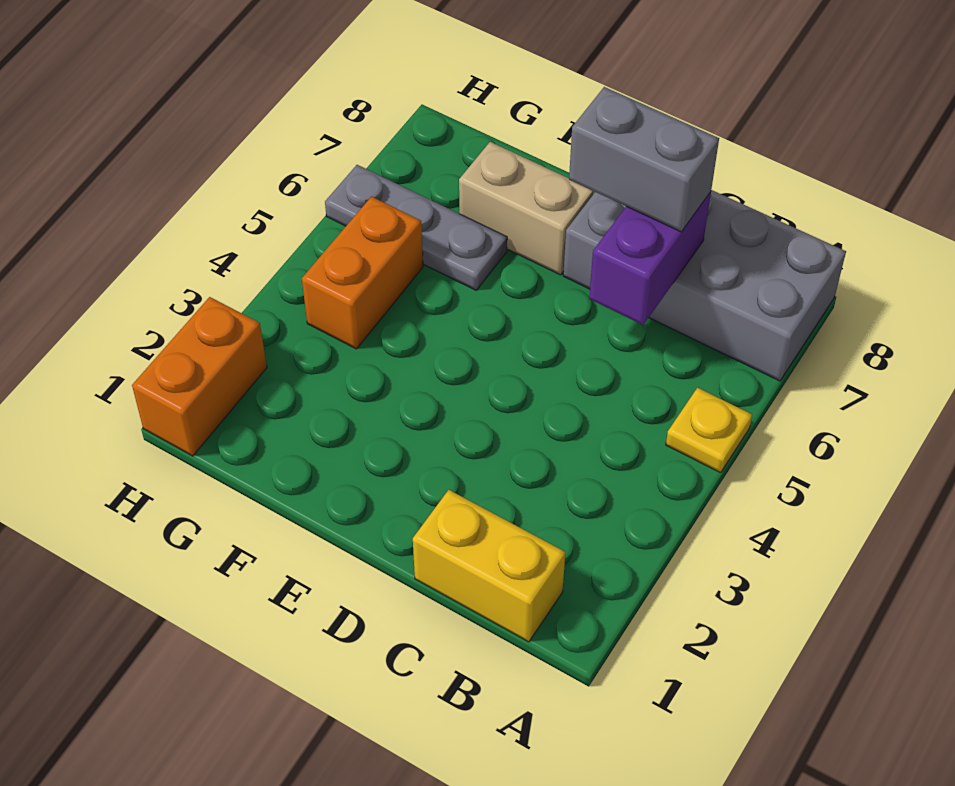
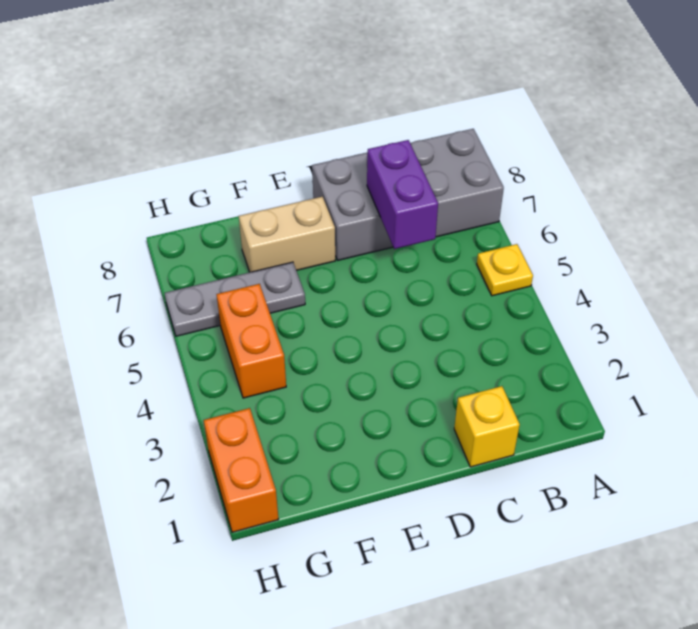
yellow brick B1:C1 level 1 -> yellow brick C1 level 1
grey brick C7:D7 level 3 -> none

